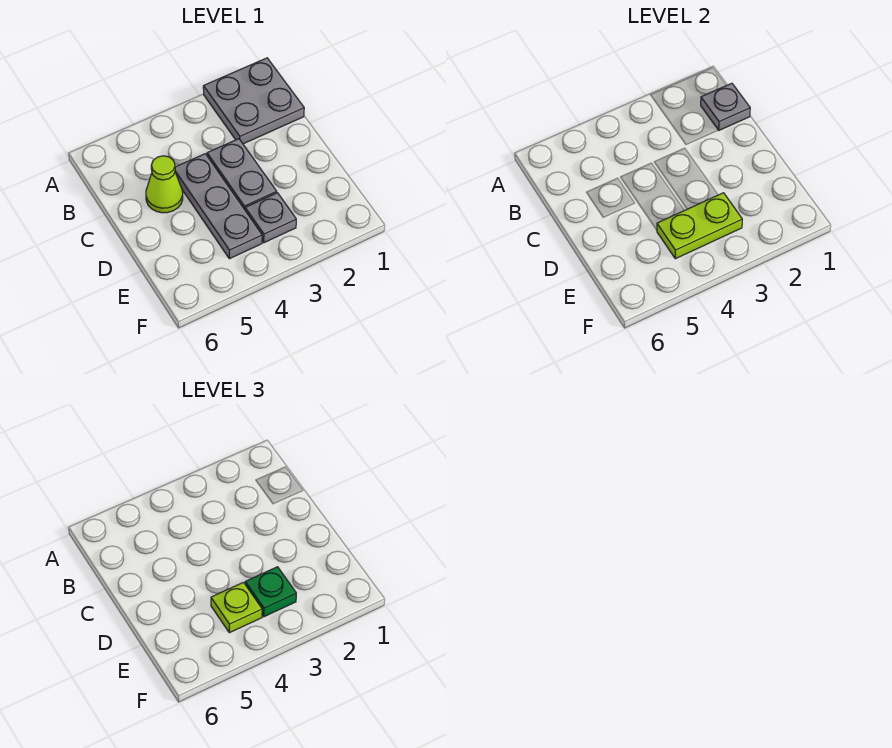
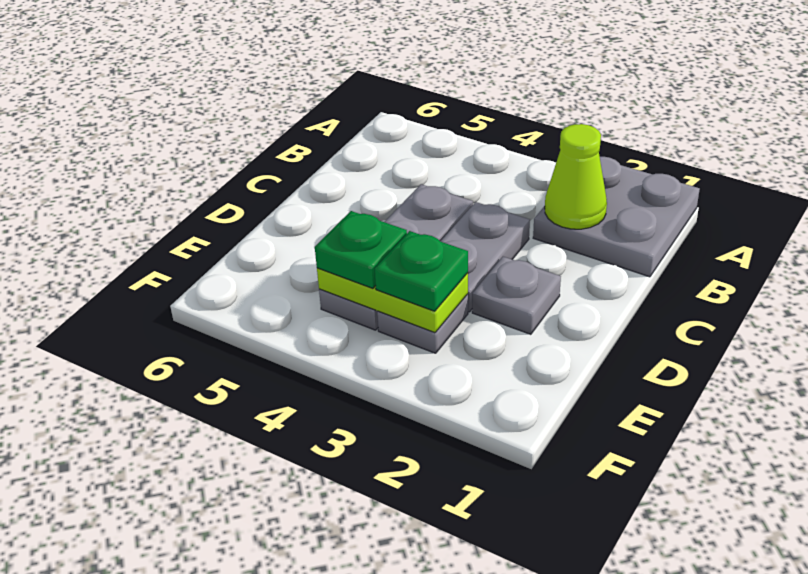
grey plate B1 level 2 -> grey plate D2 level 1
lime cone C5 level 1 -> lime cone B2 level 2
lime plate E4 level 3 -> green plate E4 level 3

